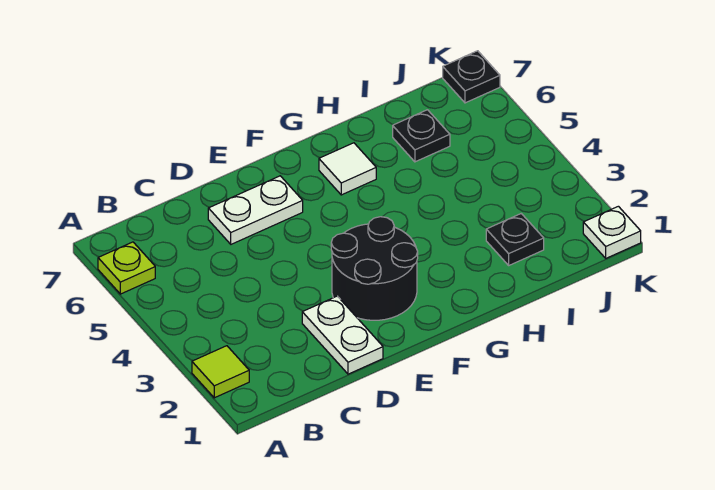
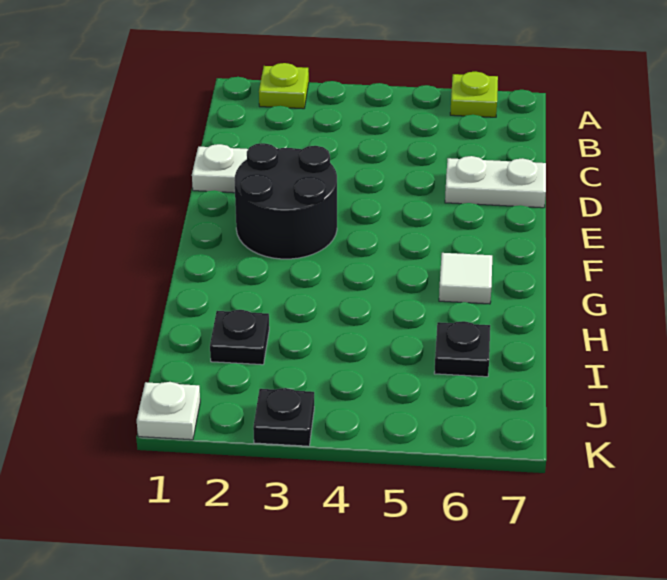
lime tile A2 level 1 -> lime plate A2 level 1
white plate D6:E6 level 1 -> white plate D6:D7 level 1
black plate K7 level 1 -> black plate K3 level 1

